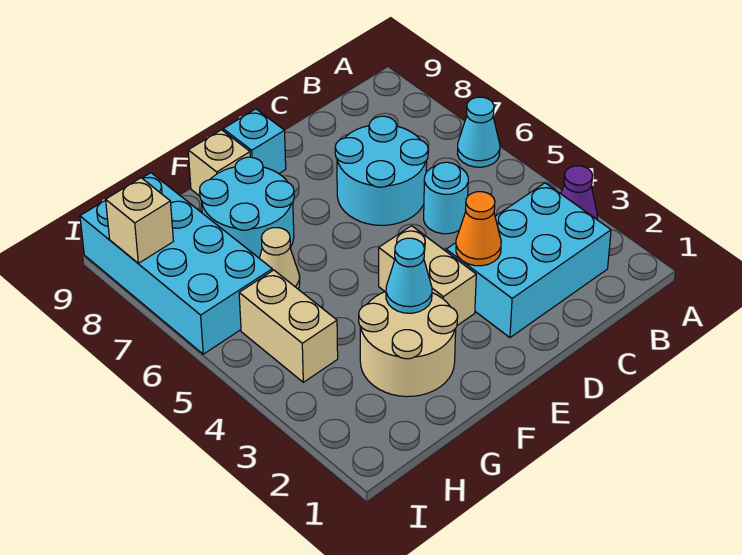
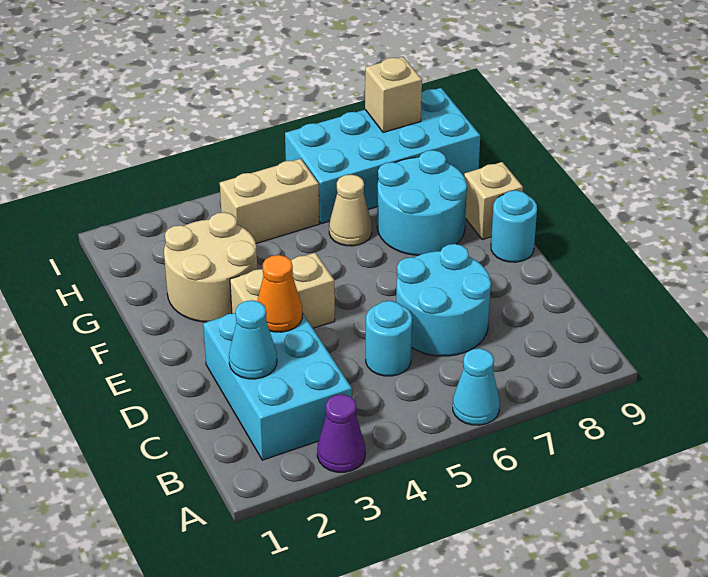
cyan brick E9 level 1 -> cyan round brick E9 level 1
cyan cone F3 level 2 -> cyan cone C2 level 2

